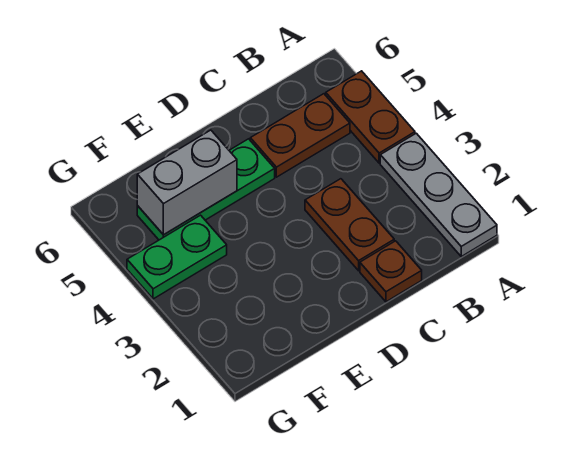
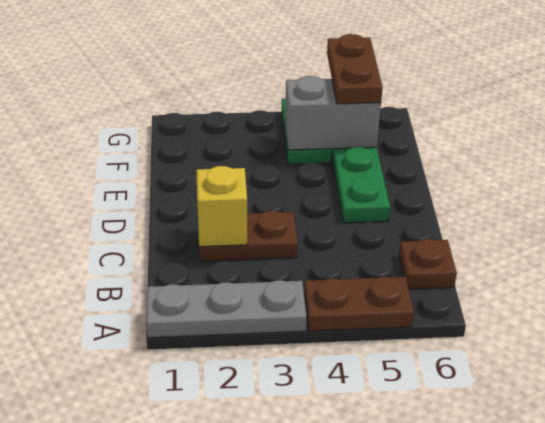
brown plate B5:C5 level 1 -> brown plate F5:G5 level 3
brown plate C1 level 1 -> brown plate B6 level 1
none -> yellow brick C2 level 2
grey brick E5:F5 level 2 -> grey brick F4:F5 level 2

